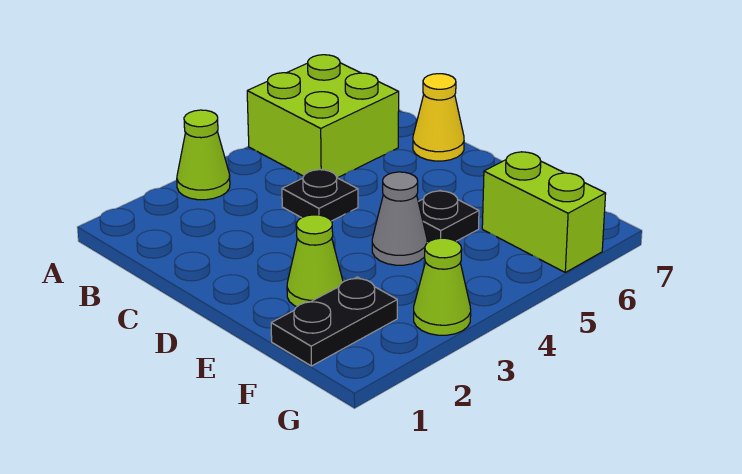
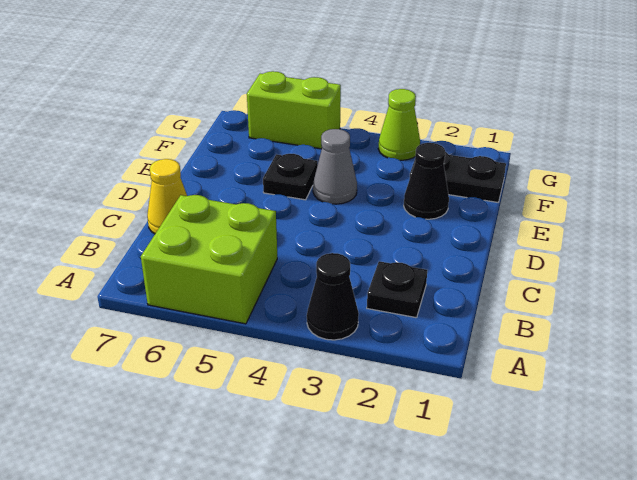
lime cone A3 level 1 -> black cone A3 level 1
black plate C4 level 1 -> black plate B2 level 1
lime cone E2 level 1 -> black cone E2 level 1
lime brick F6:G6 level 1 -> lime brick G5:G6 level 1

